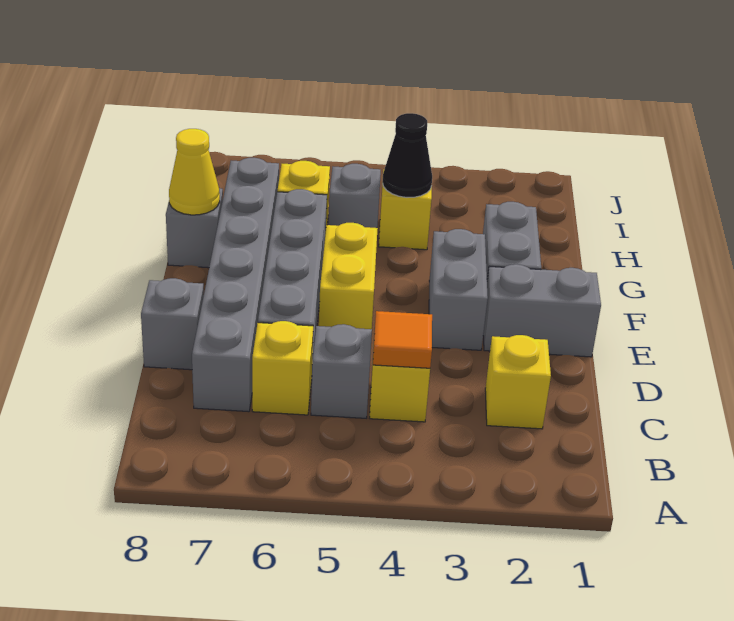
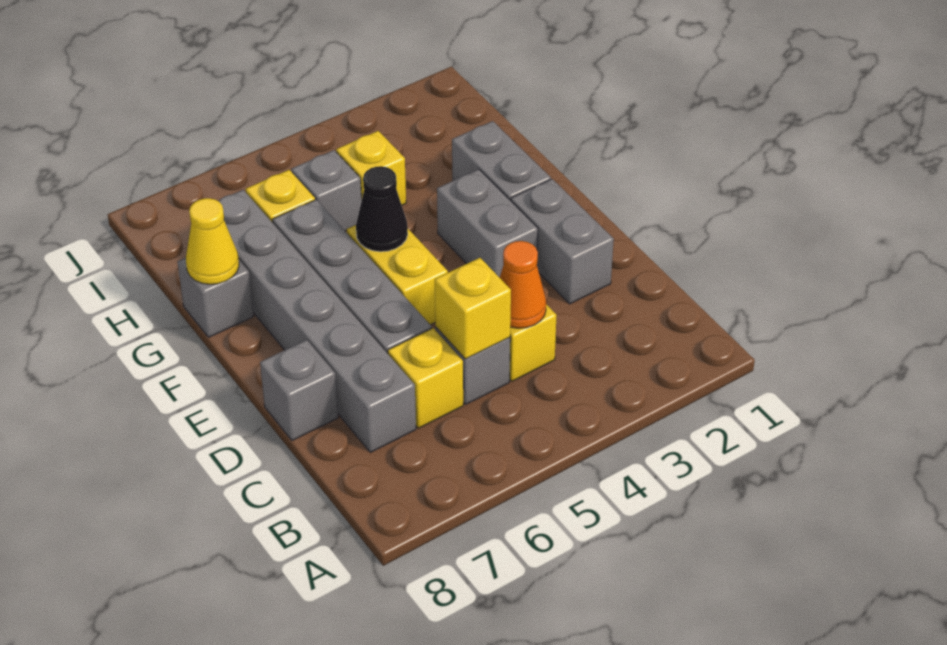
yellow brick C2 level 1 -> yellow brick C5 level 2
orange tile C4 level 2 -> orange cone C4 level 2
grey brick E1:E2 level 1 -> grey brick D2:E2 level 1
black cone H4 level 2 -> black cone F5 level 2

